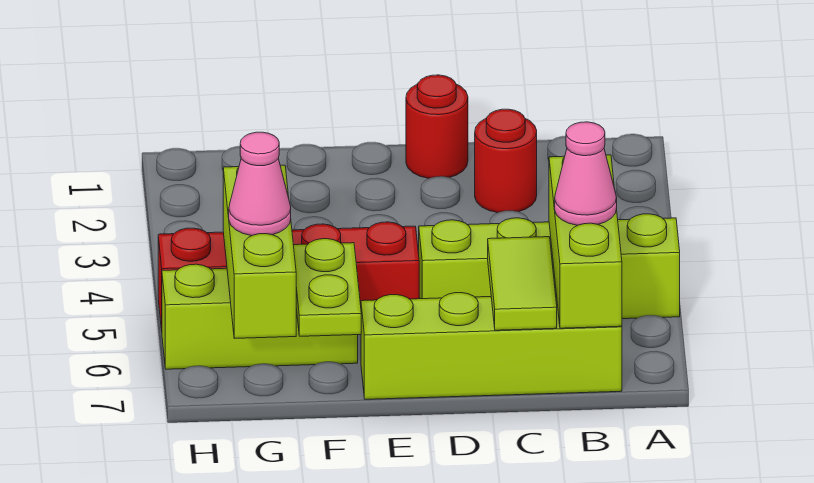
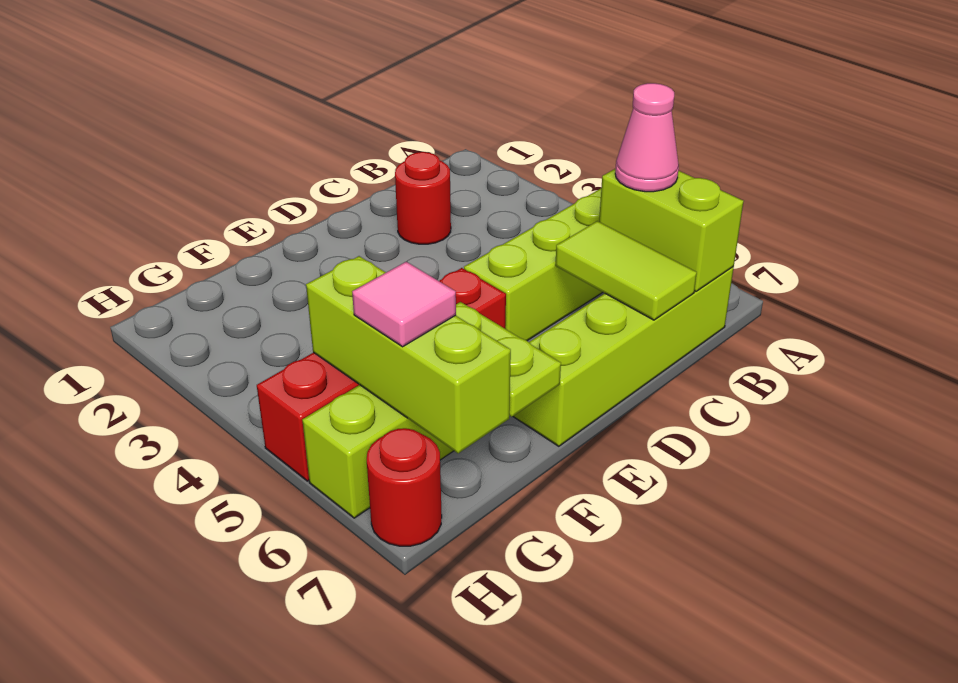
lime brick B5:B7 level 2 -> lime brick B6:B7 level 2
red round brick D1 level 1 -> red round brick H7 level 1
pink cone G6 level 3 -> pink tile G6 level 3

